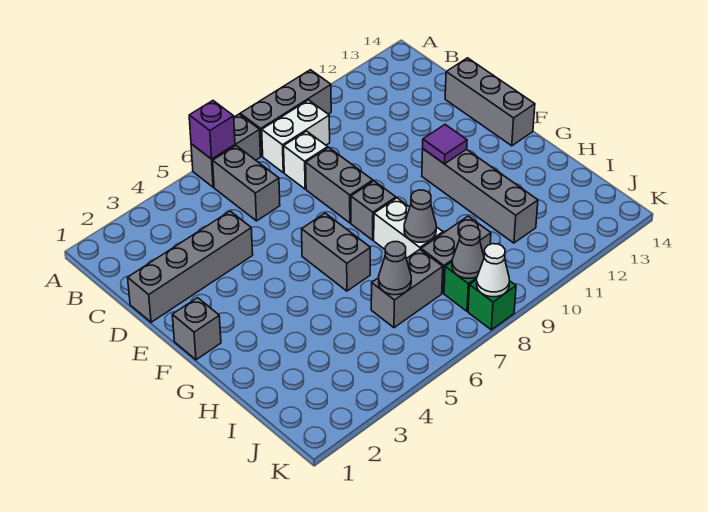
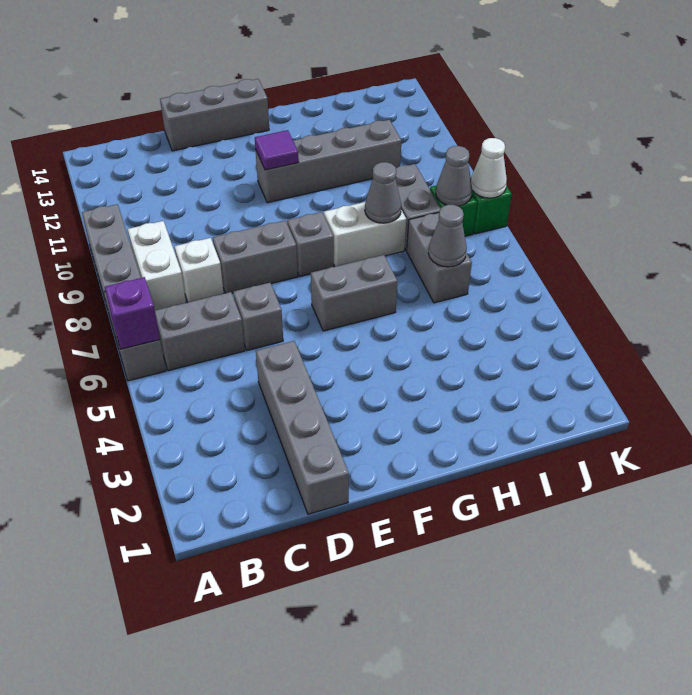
grey brick F1 level 1 -> grey brick D6 level 1

